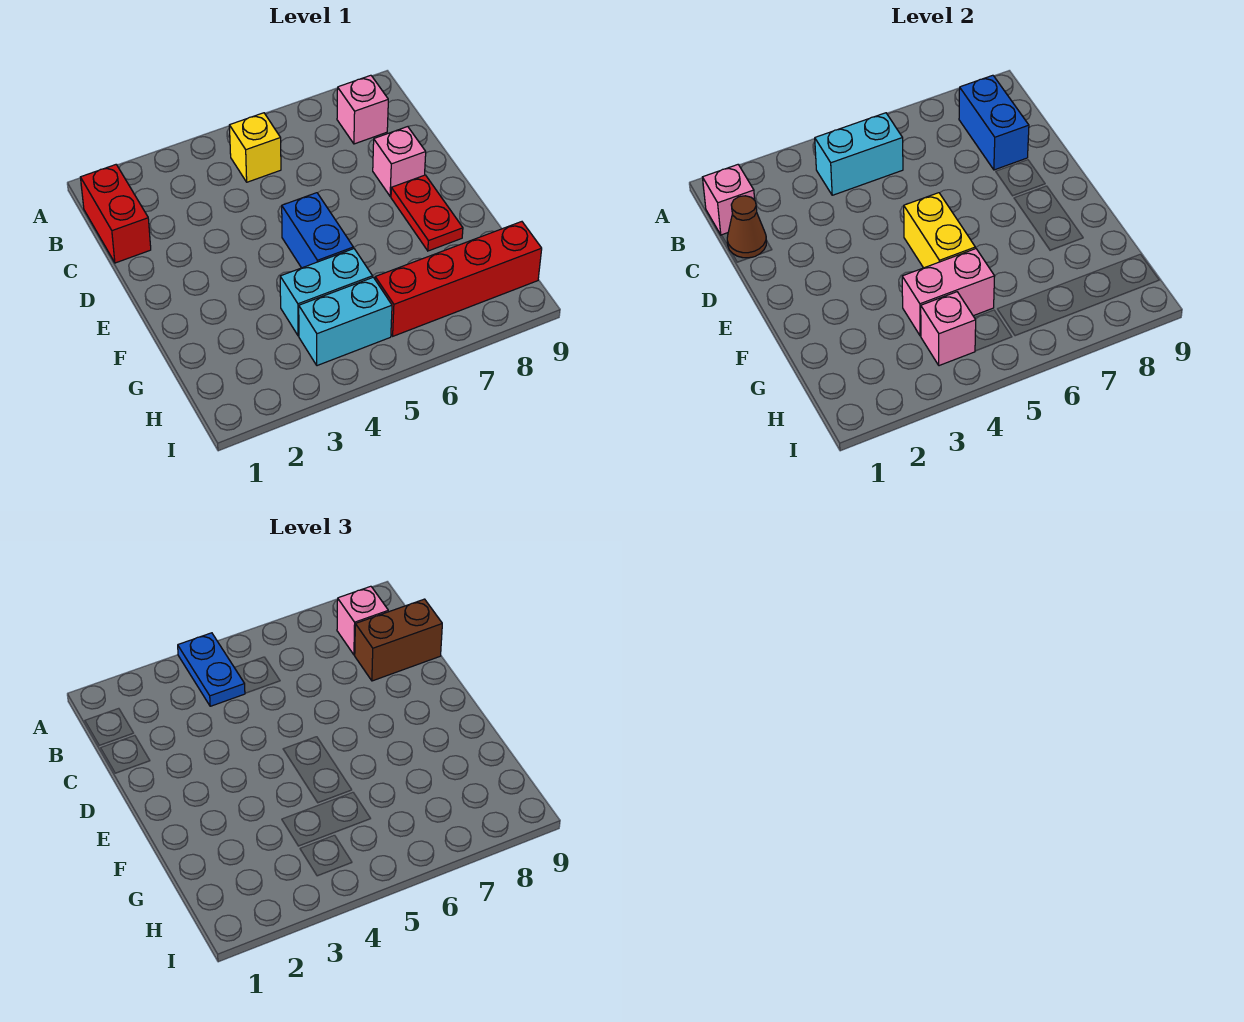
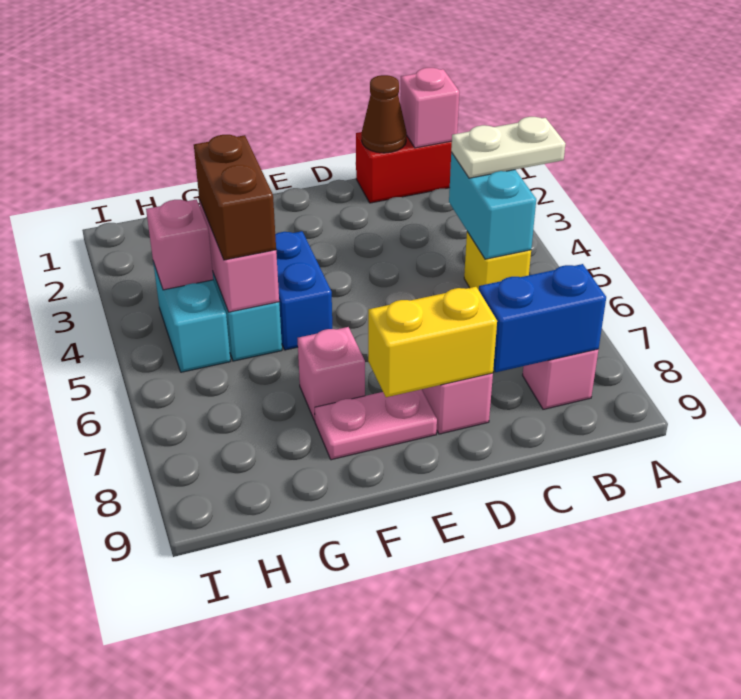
blue plate A4:B4 level 3 -> white plate A4:B4 level 3
pink brick B8 level 3 -> pink brick F7 level 1
brown brick C8:C9 level 3 -> brown brick G4:G5 level 3
blue brick E5:F5 level 1 -> blue brick F4:F5 level 1
yellow brick E5:F5 level 2 -> yellow brick D8:E8 level 2
red plate E8:F8 level 1 -> pink plate E8:F8 level 1
red brick H6:H9 level 1 -> none

